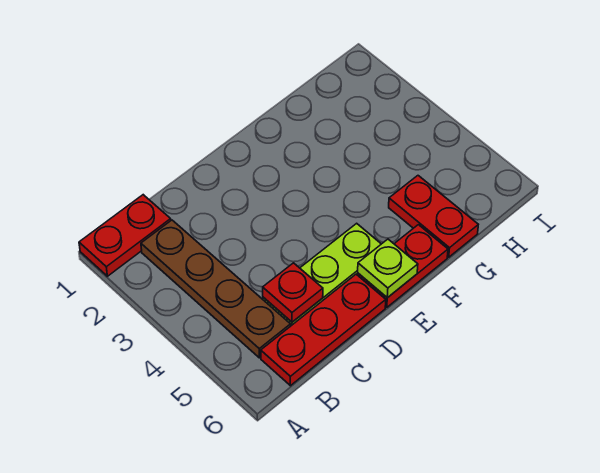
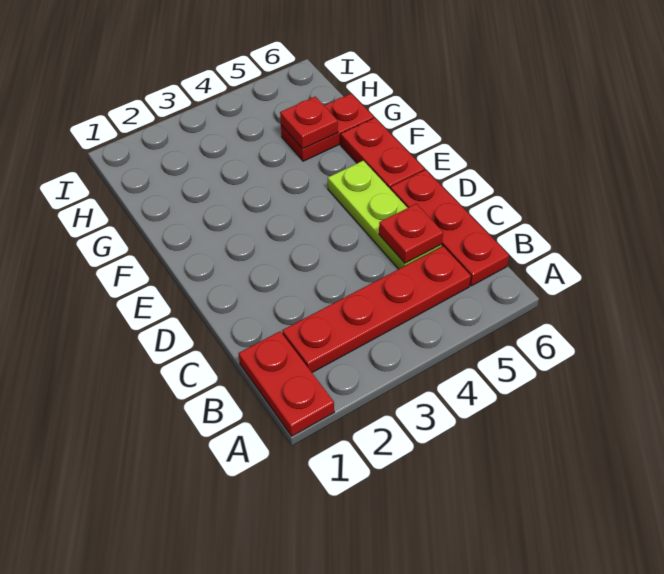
brown plate B2:B5 level 1 -> red plate B2:B5 level 1
lime plate E6 level 2 -> none
none -> red plate G5 level 2

